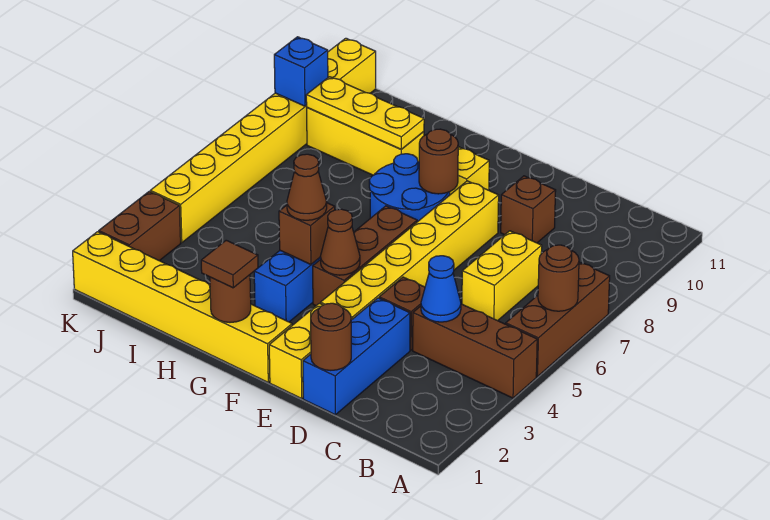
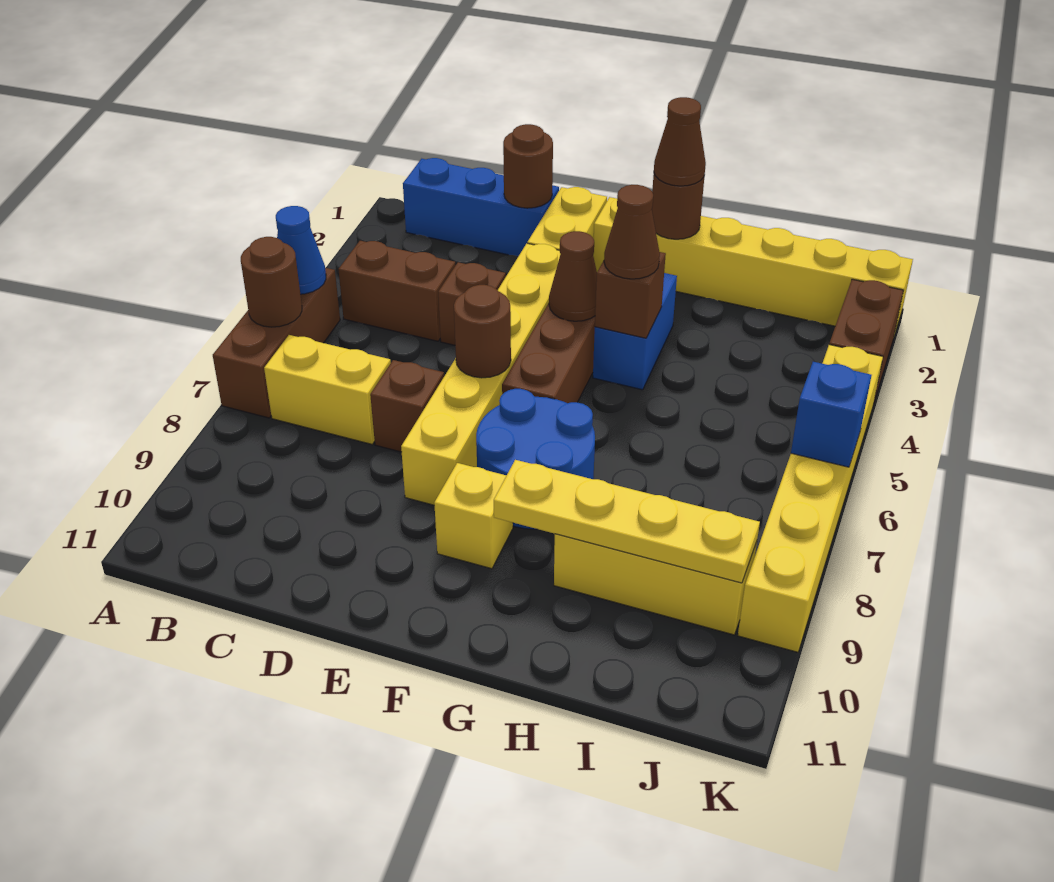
brown brick A4:C4 level 1 -> brown brick B4:C4 level 1
blue cone C4 level 2 -> blue cone A5 level 2
yellow brick C6:C7 level 1 -> yellow brick B7:C7 level 1
blue brick D1:D3 level 1 -> blue brick B1:D1 level 1
brown brick D9 level 1 -> brown brick D7 level 1
brown round brick F8 level 2 -> brown round brick E6 level 2
brown tile G1 level 3 -> brown cone G1 level 3
yellow plate H9:J9 level 2 -> yellow plate G9:J9 level 2
yellow brick K4:K11 level 1 -> yellow brick K4:K9 level 1
blue brick K9 level 2 -> blue brick K6 level 2

